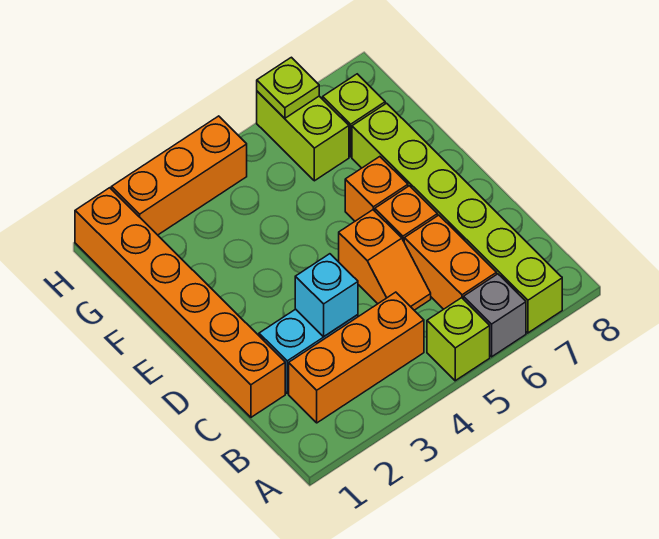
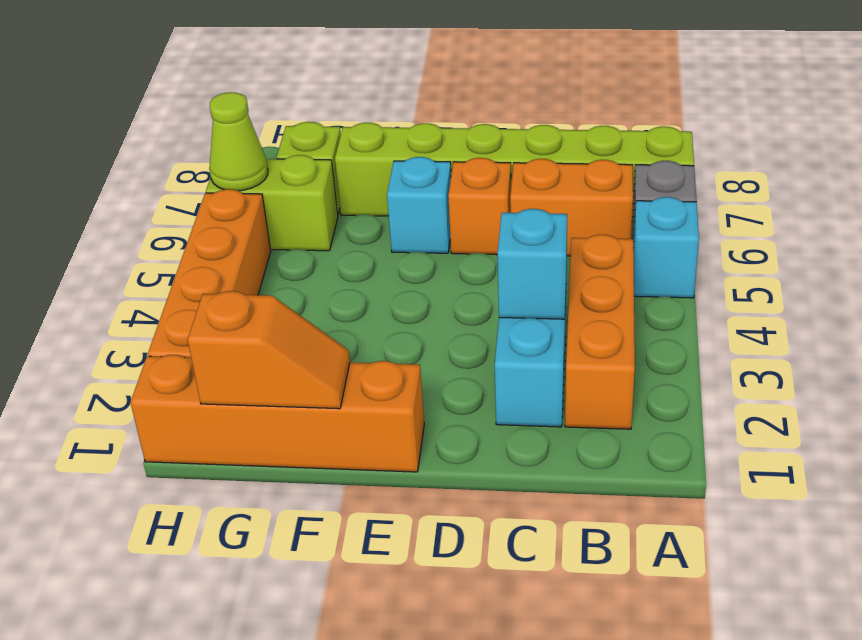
lime brick A5 level 1 -> cyan brick A5 level 1
orange brick C1:H1 level 1 -> orange brick E1:H1 level 1
orange slope C5:D5 level 1 top D -> orange slope F1:G1 level 2 top G
orange brick E6 level 1 -> cyan brick E6 level 1
orange brick H2:H4 level 1 -> orange brick H2:H5 level 1
lime plate H6 level 2 -> lime cone H6 level 2

